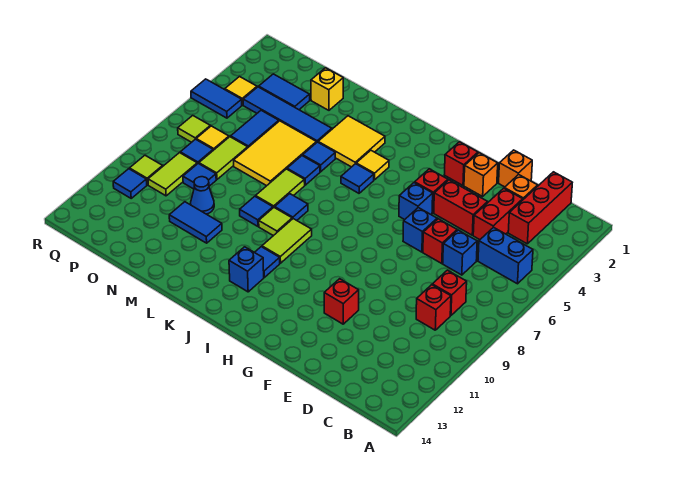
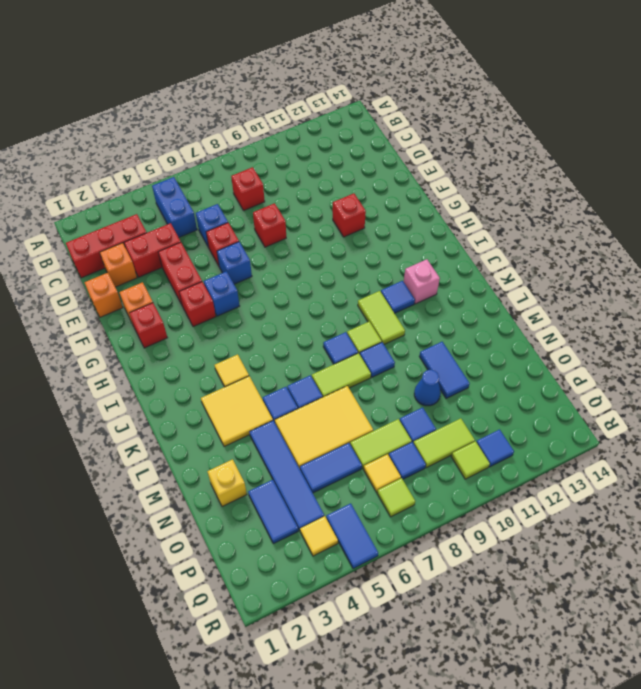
red brick C9 level 1 -> red brick E8 level 1
blue tile J5 level 1 -> none
lime tile J9:J10 level 1 -> lime tile J10:K10 level 1
blue brick J12 level 1 -> pink brick J12 level 1

